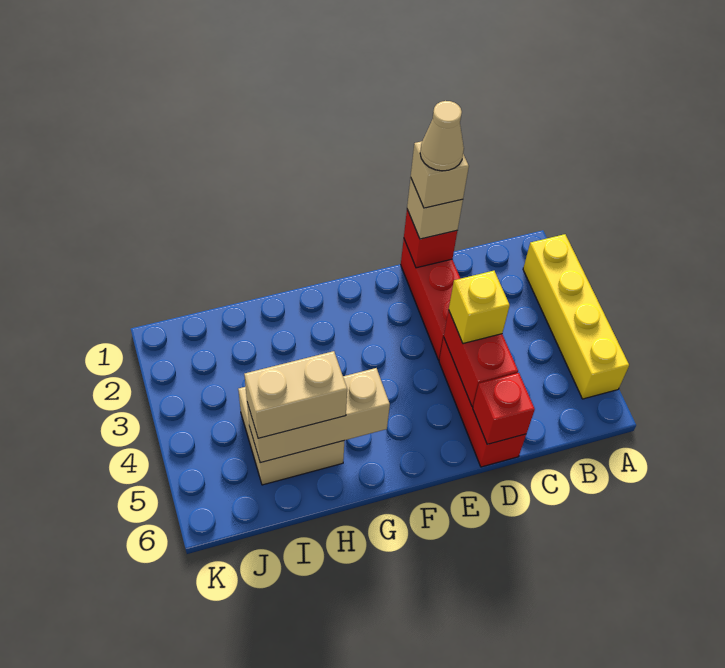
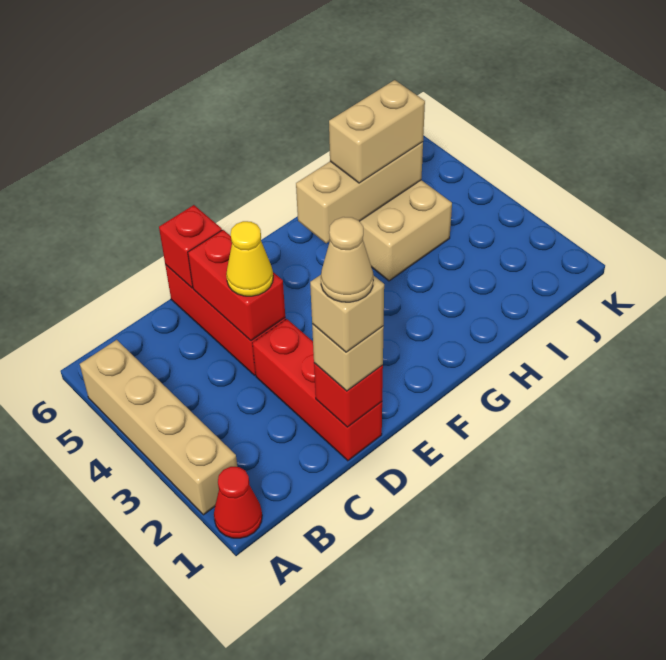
none -> red cone A1 level 1
yellow brick A2:A5 level 1 -> tan brick A2:A5 level 1
yellow brick D4 level 3 -> yellow cone D4 level 3

